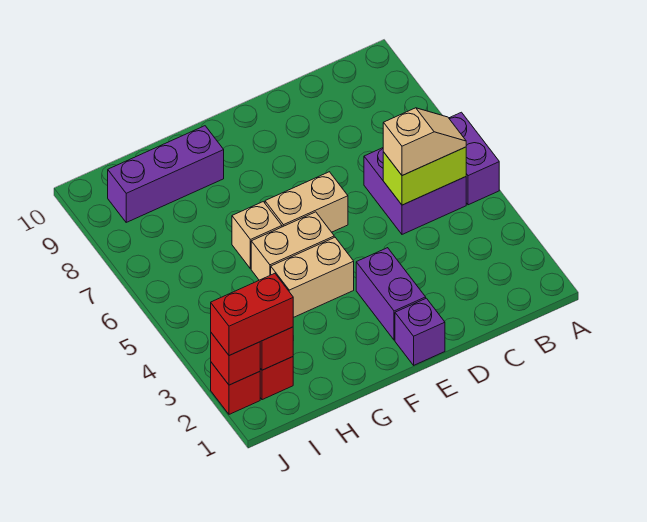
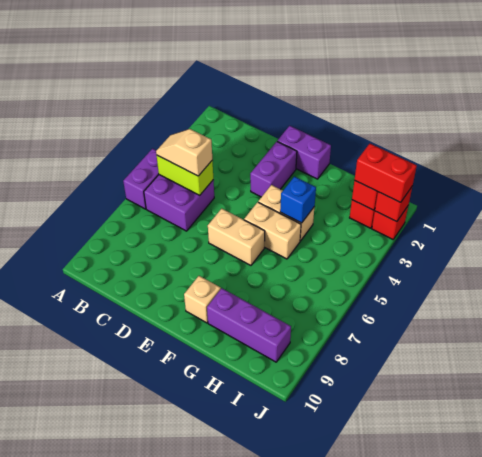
purple brick E1 level 1 -> purple brick E1:F1 level 1
none -> blue brick G4 level 2
tan brick G6 level 1 -> tan brick F9 level 1

